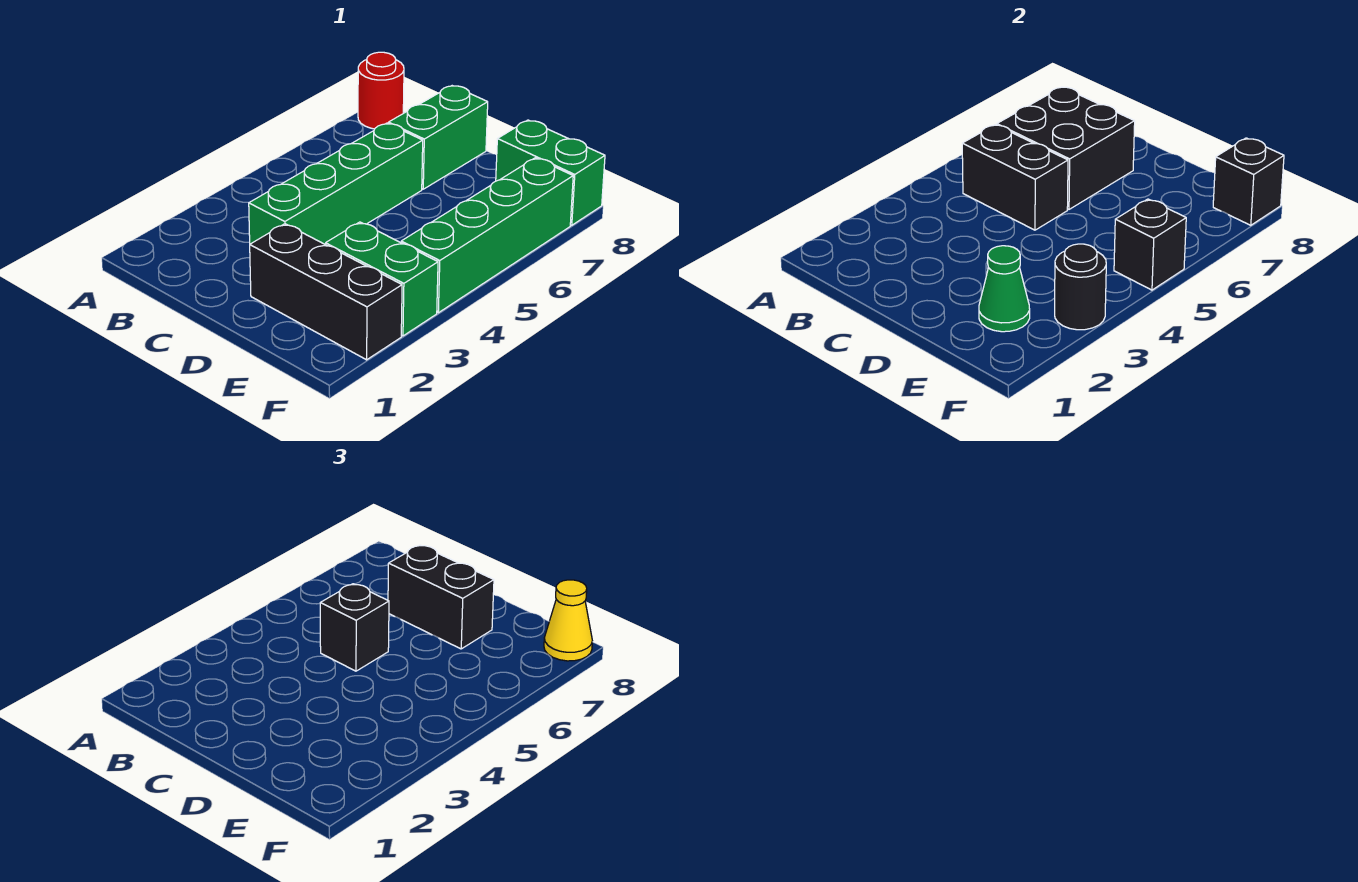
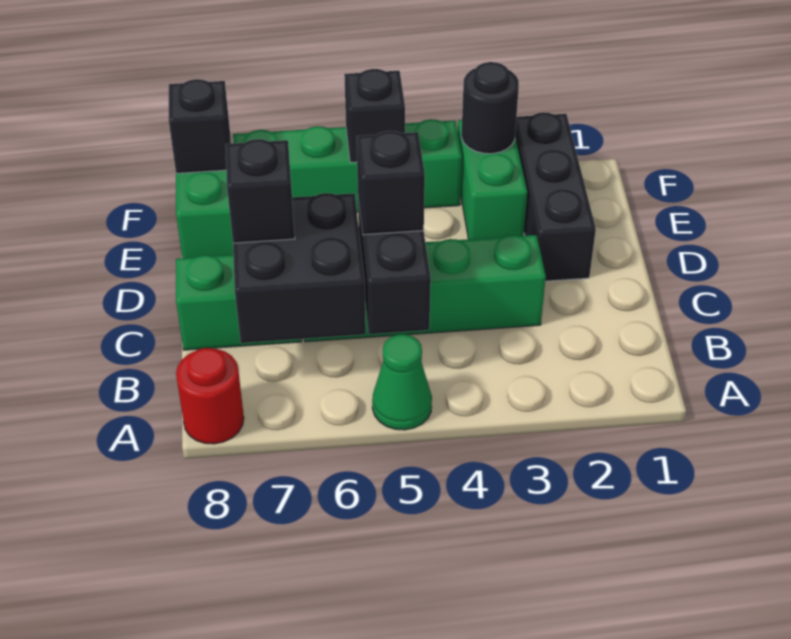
black brick C7:D7 level 3 -> black brick C7 level 3
green cone E2 level 2 -> green cone A5 level 1
yellow cone F8 level 3 -> none

